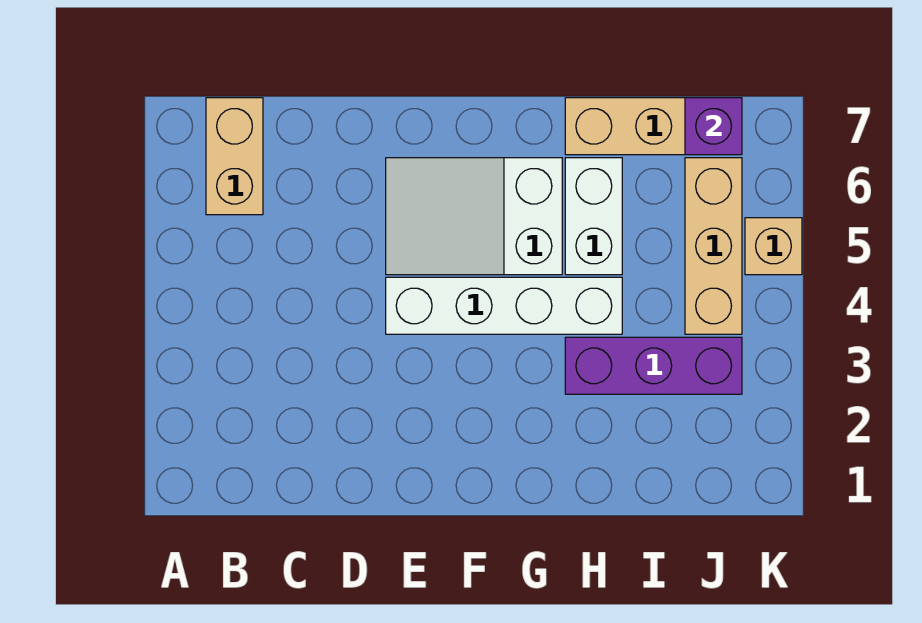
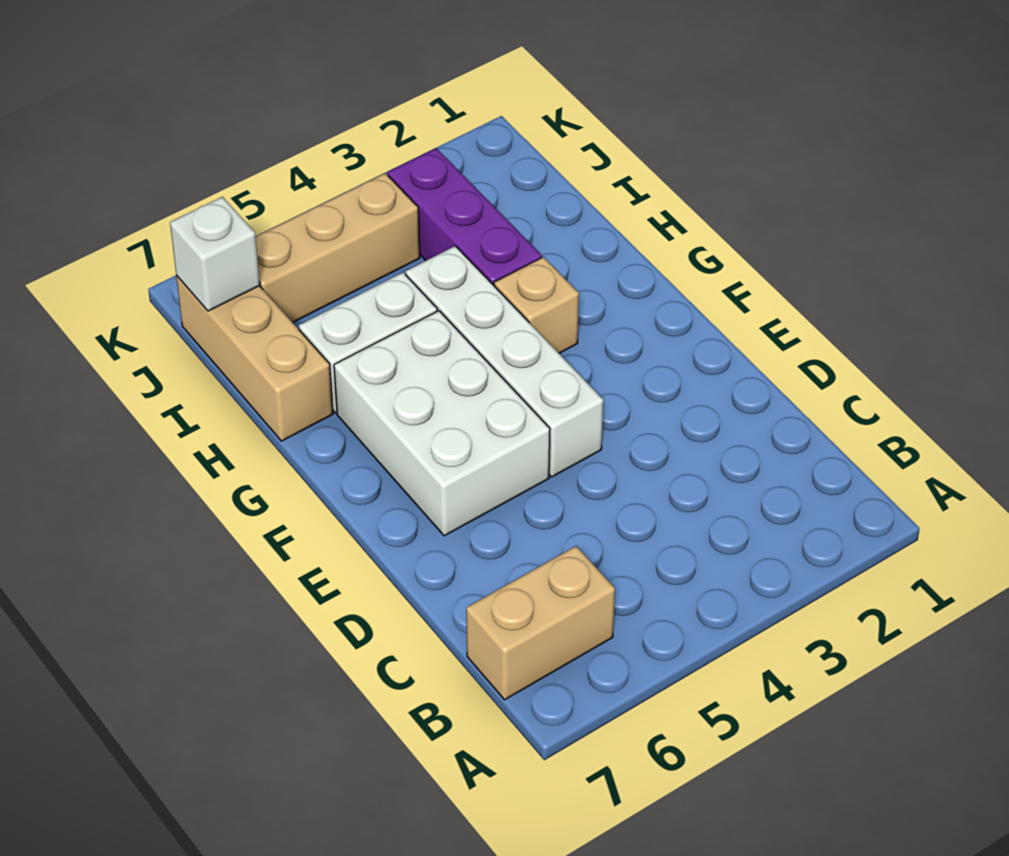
white slope E5:G6 level 1 top G -> white brick E5:G6 level 1
purple brick J7 level 2 -> white brick J7 level 2
tan brick K5 level 1 -> tan brick G3 level 1

